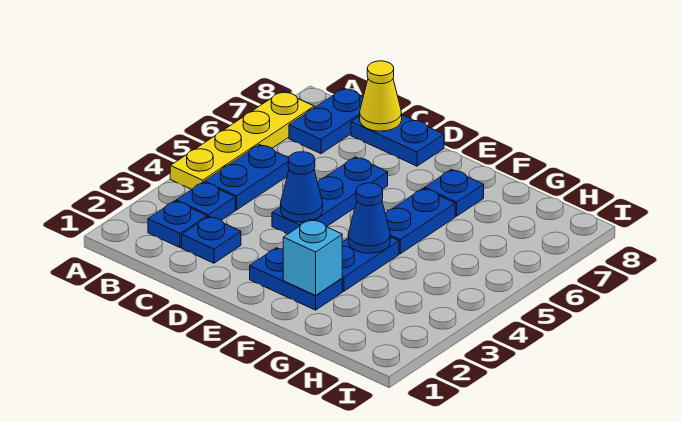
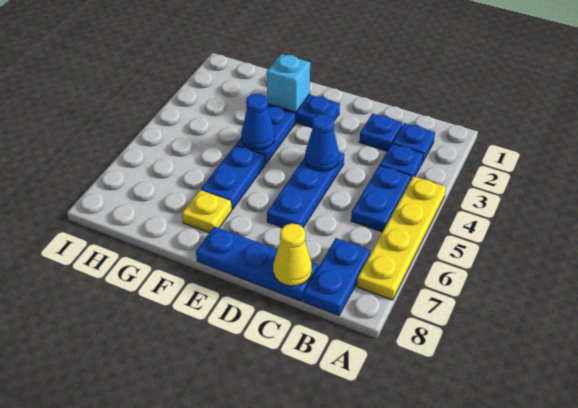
blue plate C8:D8 level 1 -> blue plate C8:E8 level 1
blue plate F7 level 1 -> yellow plate F7 level 1

